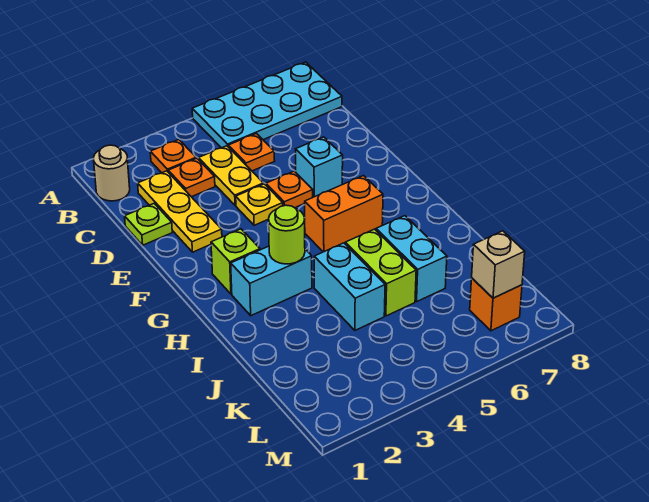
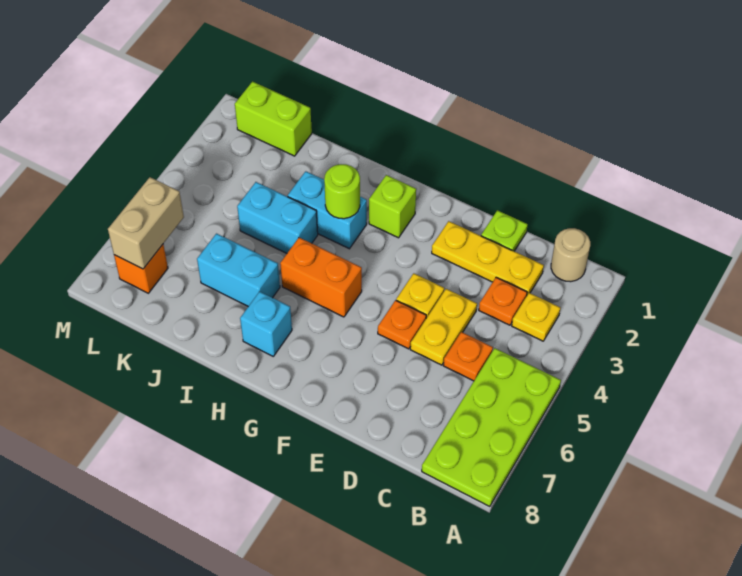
cyan plate A5:B8 level 1 -> lime plate A5:B8 level 1
orange plate B3 level 1 -> yellow plate B3 level 1
yellow plate C4:D4 level 1 -> yellow plate D4:D5 level 1
cyan brick E6 level 1 -> cyan brick H7 level 1
orange brick G5:G6 level 1 -> orange brick G5:H5 level 1
cyan brick H2:H3 level 1 -> cyan brick H3:I3 level 1
lime brick I5:J5 level 1 -> lime brick K1:L1 level 1
tan brick L7 level 2 -> tan brick L6:L7 level 2

